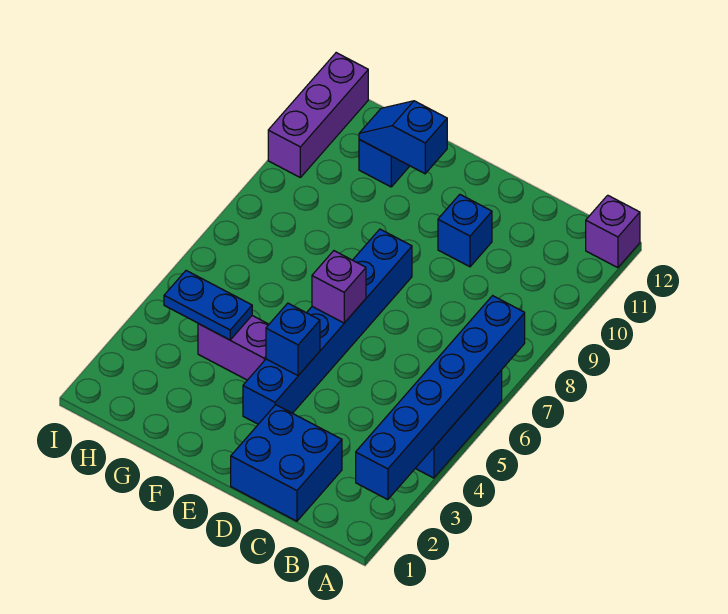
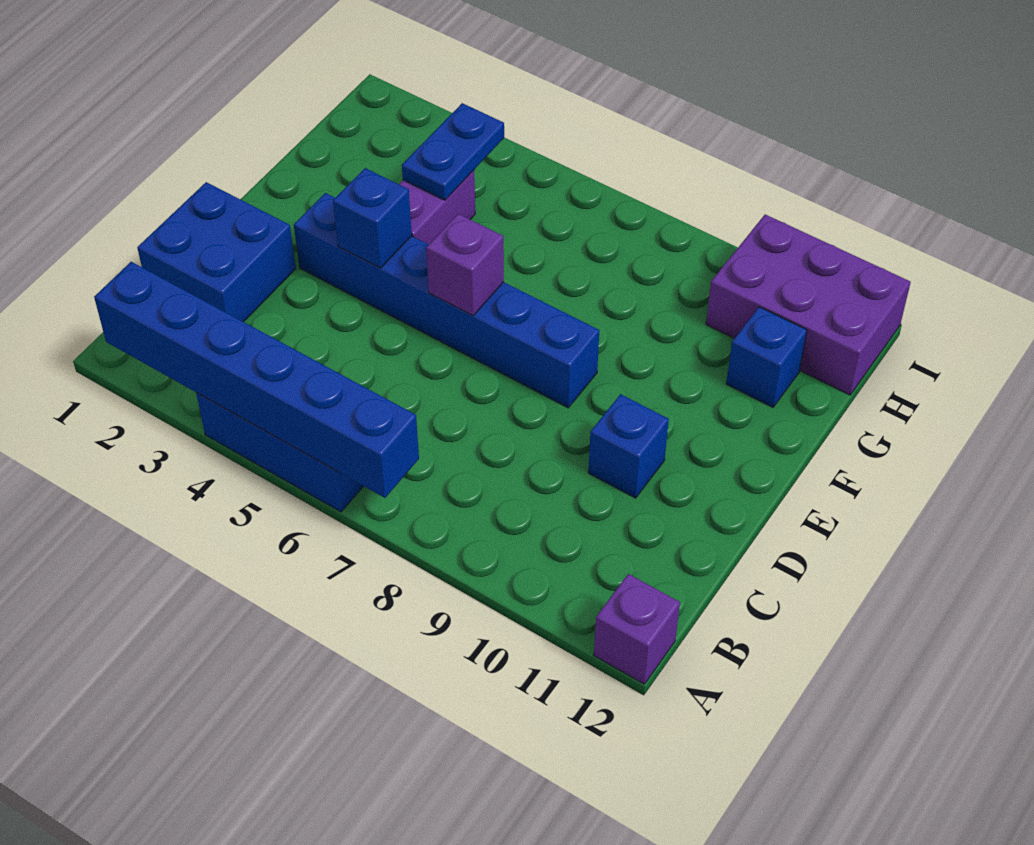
blue slope F11:G11 level 2 top F -> none
purple brick I10:I12 level 1 -> purple brick H10:I12 level 1

